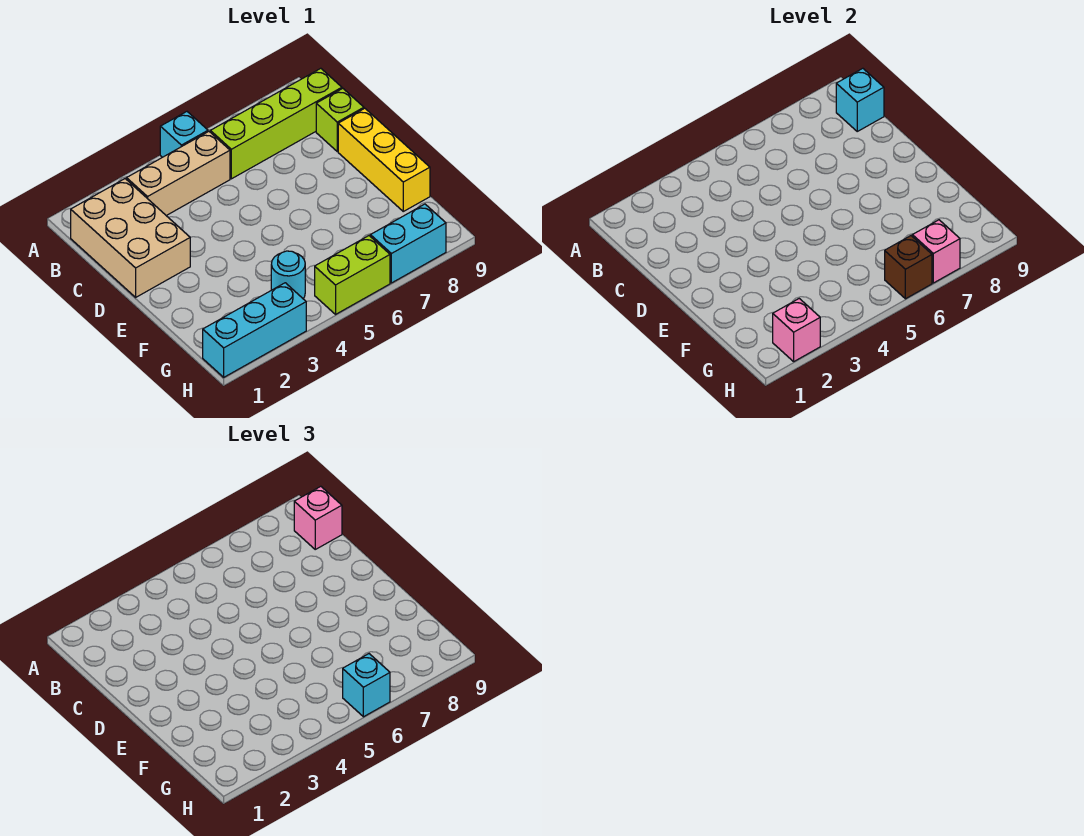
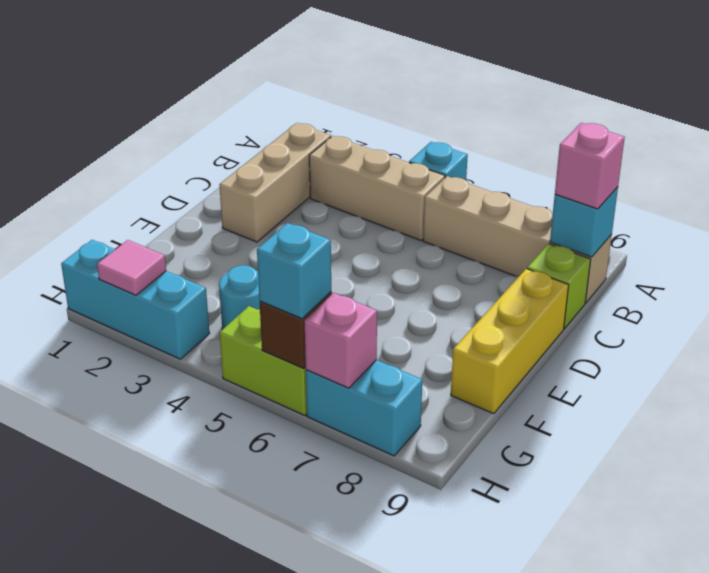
tan brick B1:D2 level 1 -> tan brick B2:D2 level 1
lime brick B6:B9 level 1 -> tan brick B6:B9 level 1
pink brick H2 level 2 -> pink tile H2 level 2

